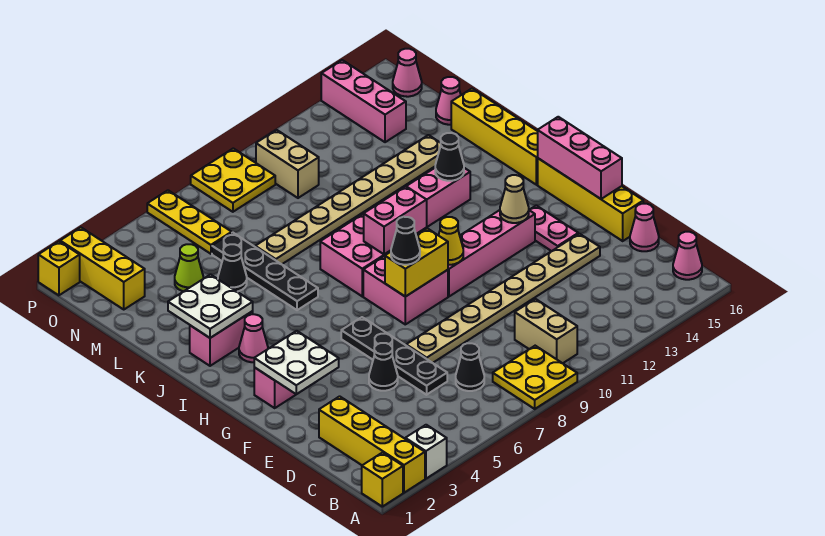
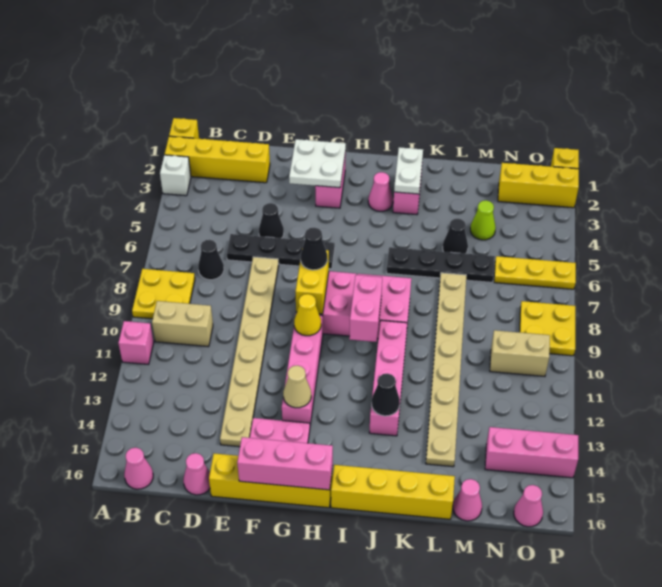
none -> pink brick A11 level 1
white plate J2:K3 level 2 -> white plate J2:J3 level 2

